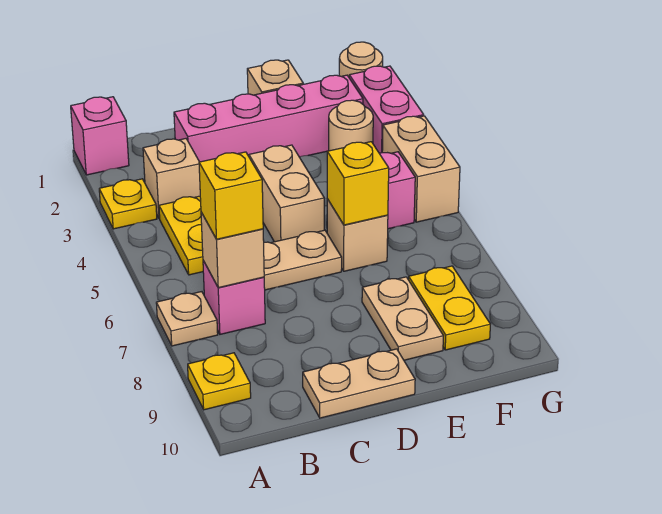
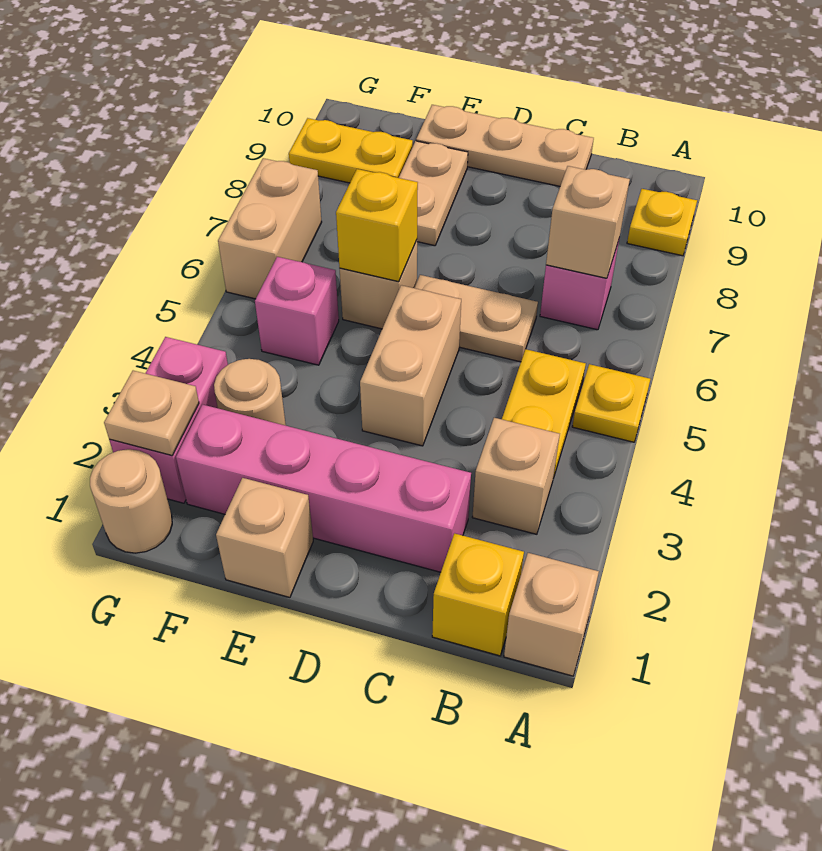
pink brick A1 level 1 -> tan brick A1 level 1
yellow plate A3 level 1 -> yellow plate A5 level 1
tan plate A7 level 1 -> tan plate G2 level 2
yellow brick B7 level 3 -> yellow brick B1 level 1
tan plate C10:D10 level 1 -> tan plate C10:E10 level 1
yellow plate F8:F9 level 1 -> yellow plate F9:G9 level 1
tan brick G4:G5 level 1 -> tan brick G6:G7 level 1

